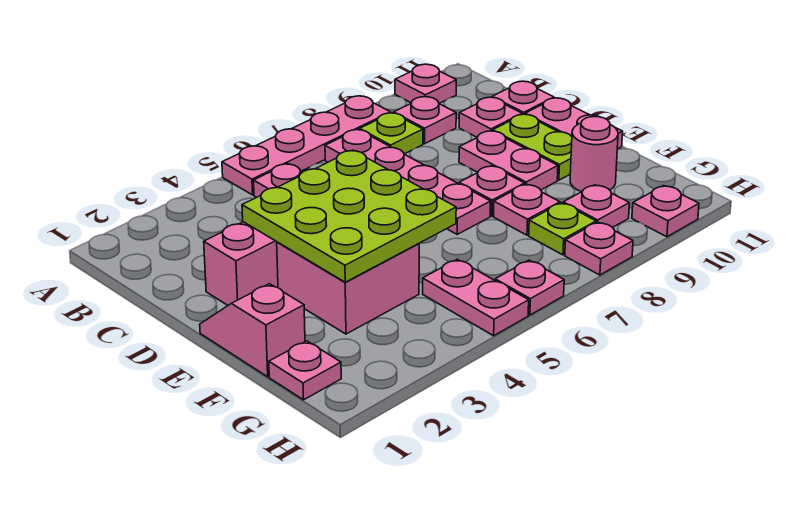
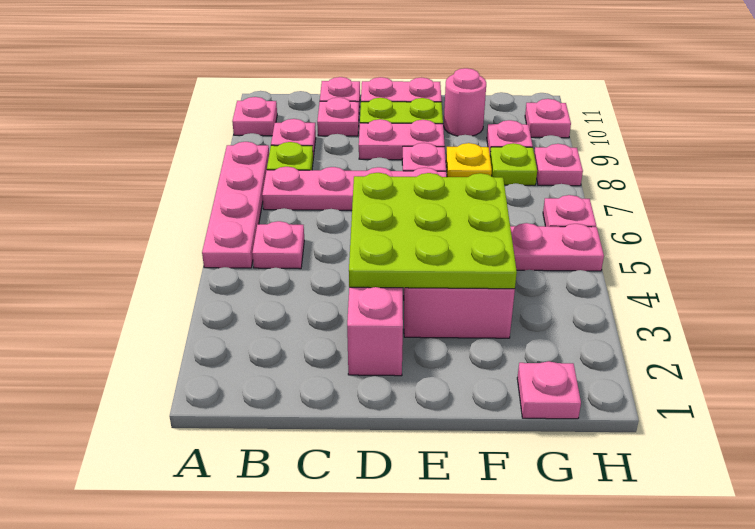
pink slope E1:F1 level 1 top F -> none
pink plate F8 level 1 -> yellow plate F8 level 1

